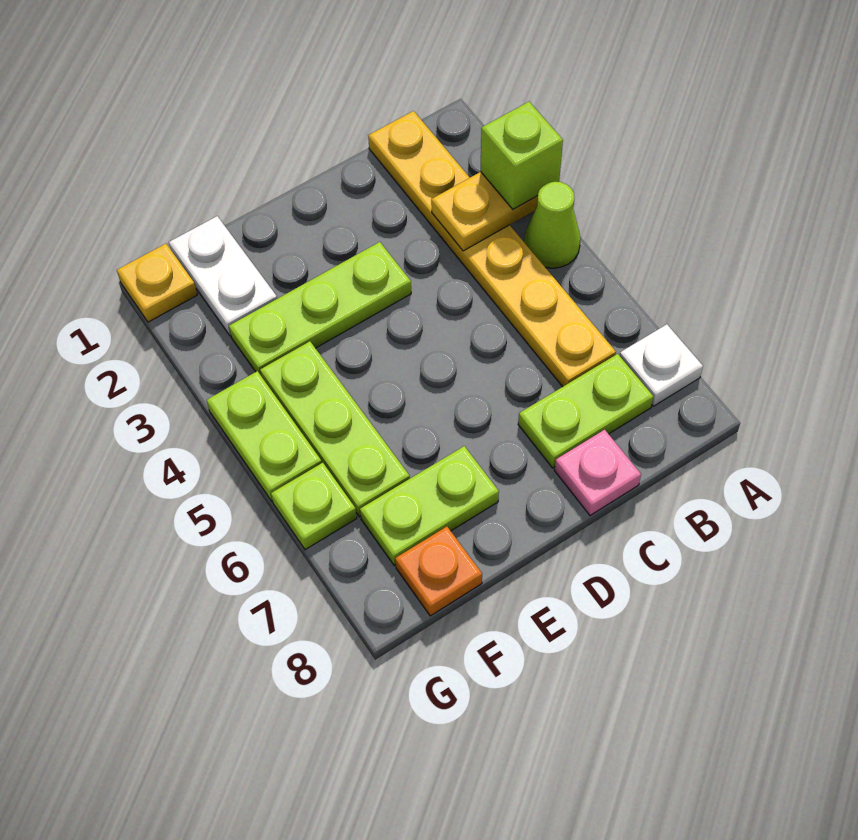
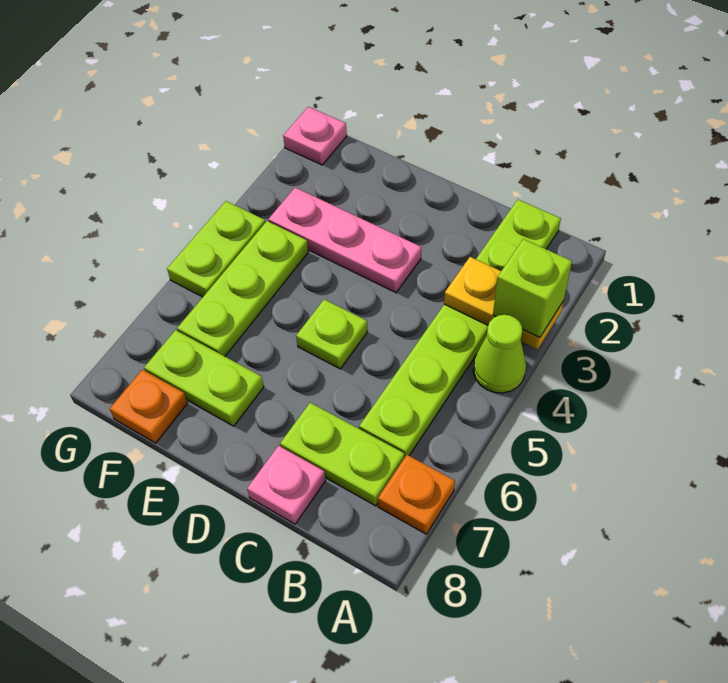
white plate A7 level 1 -> orange plate A7 level 1
yellow plate B1:B6 level 1 -> lime plate B1:B6 level 1
lime plate D3:F3 level 1 -> pink plate D3:F3 level 1
white plate F1:F2 level 1 -> none
yellow plate G1 level 1 -> pink plate G1 level 1
lime plate G6 level 1 -> lime plate D5 level 1

